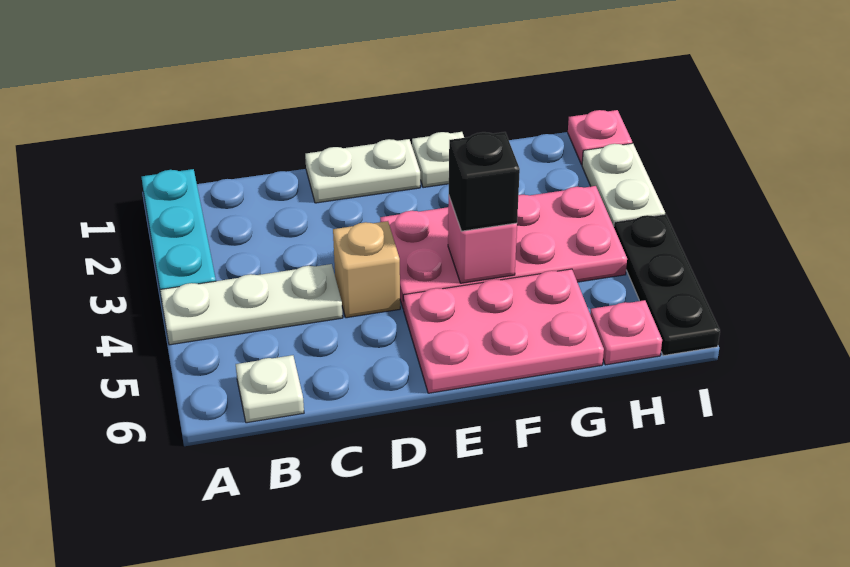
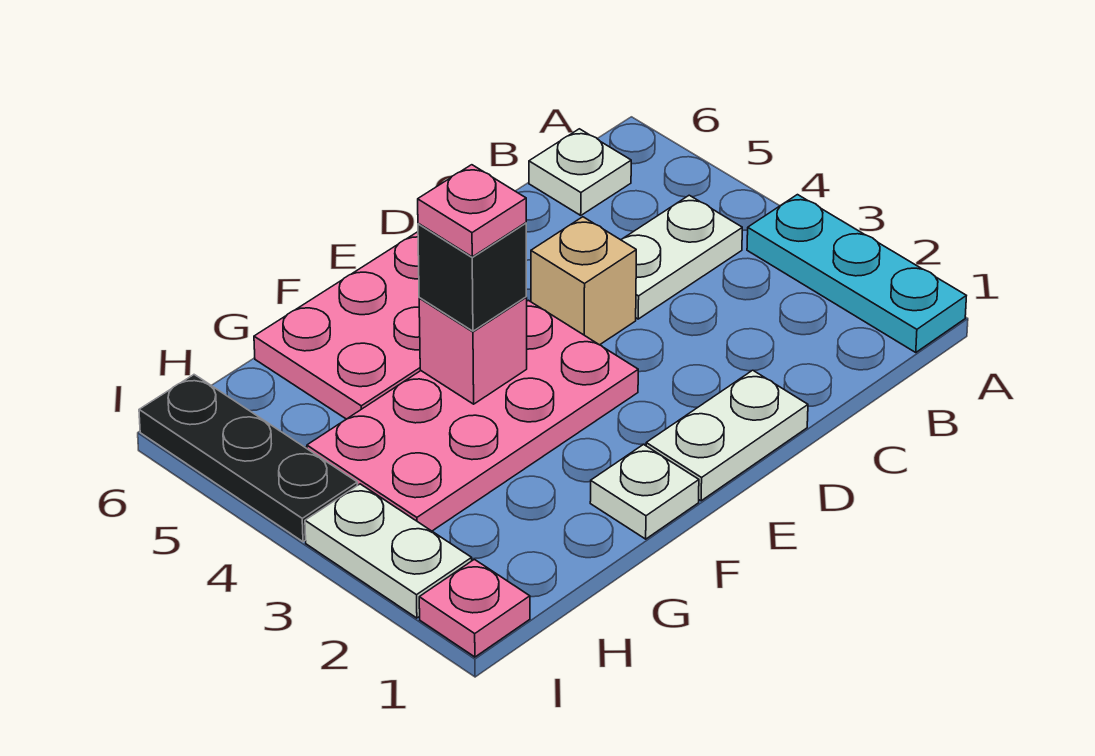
white plate A4:C4 level 1 -> white plate B4:C4 level 1
pink plate H6 level 1 -> pink plate F4 level 4

